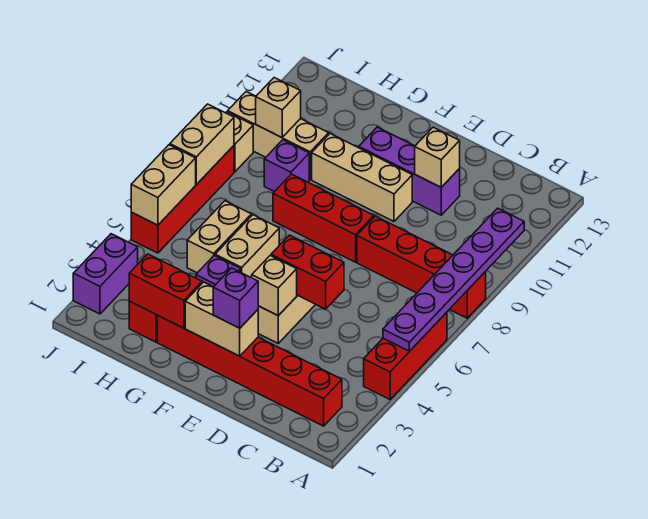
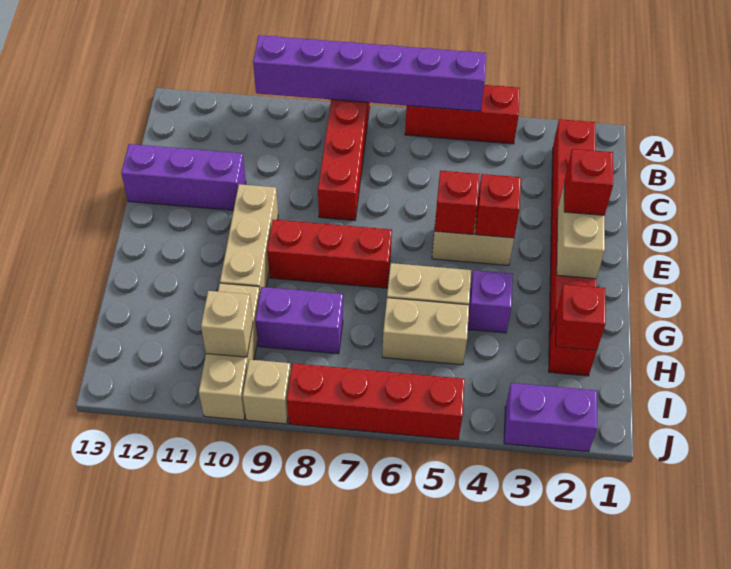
purple plate A5:A10 level 2 -> purple brick A5:A10 level 2
red brick D5:E5 level 2 -> red brick E5 level 2
purple brick D11:F11 level 1 -> purple brick D11:D13 level 1
tan brick D11 level 2 -> none
purple brick E2 level 3 -> red brick E2 level 3
tan brick E4 level 2 -> red brick E4 level 2
red brick E8:G8 level 1 -> red brick F7:F9 level 1
red brick G2:H2 level 2 -> red brick H2 level 2
purple brick H9 level 1 -> purple brick H8:H9 level 1
tan brick J5:J6 level 2 -> none
tan brick J7:J8 level 2 -> none

